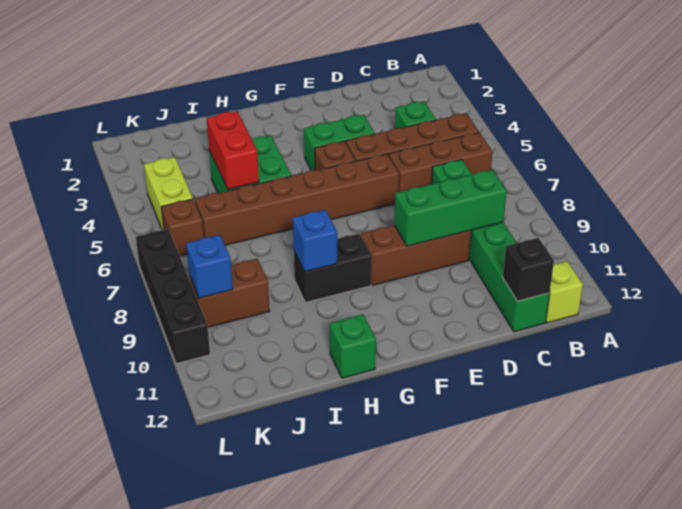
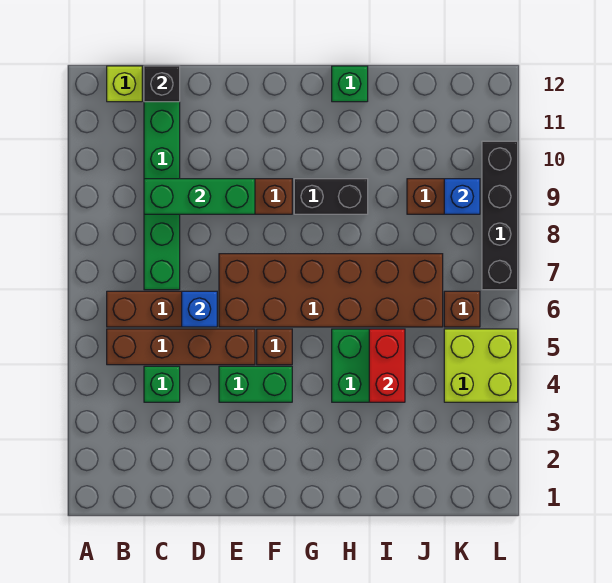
brown brick E6:J6 level 1 -> brown brick E6:J7 level 1
blue brick H9 level 2 -> blue brick D6 level 2
lime brick K4:K5 level 1 -> lime brick K4:L5 level 1

